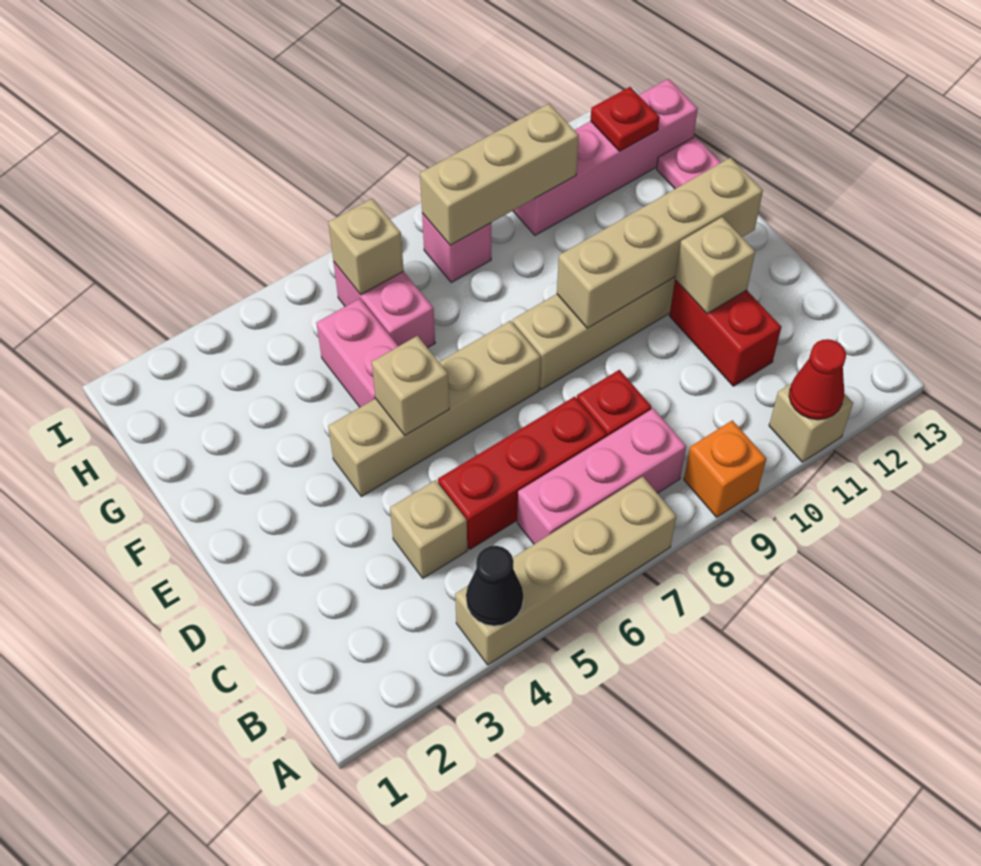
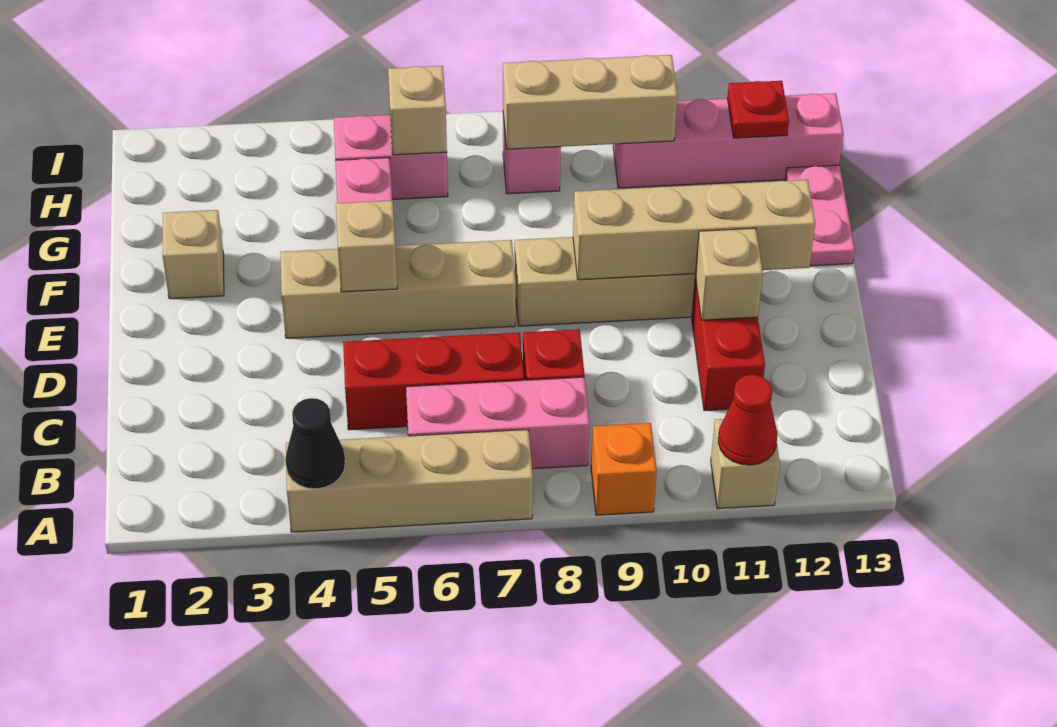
tan brick C4 level 1 -> tan brick F2 level 1
pink brick G6:H6 level 1 -> pink brick H5:H6 level 1

